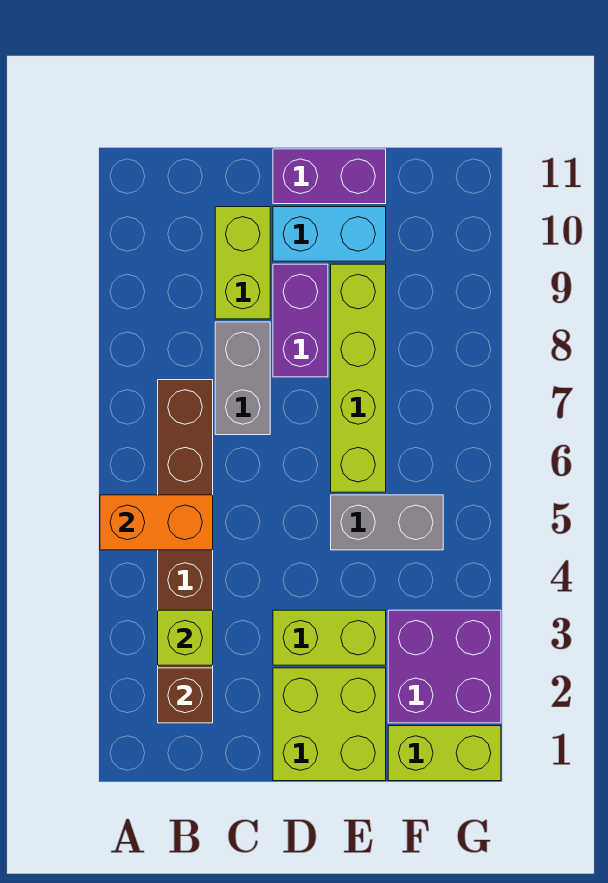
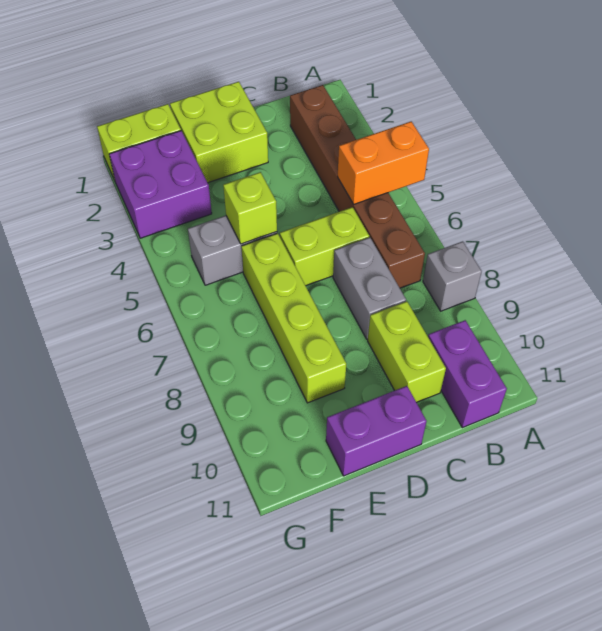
none -> grey brick A8 level 1
brown brick B2 level 2 -> none
lime brick B3 level 2 -> lime brick E5 level 2
lime brick D3:E3 level 1 -> lime brick C6:D6 level 1
purple brick D8:D9 level 1 -> purple brick B10:B11 level 1
cyan brick D10:E10 level 1 -> none

